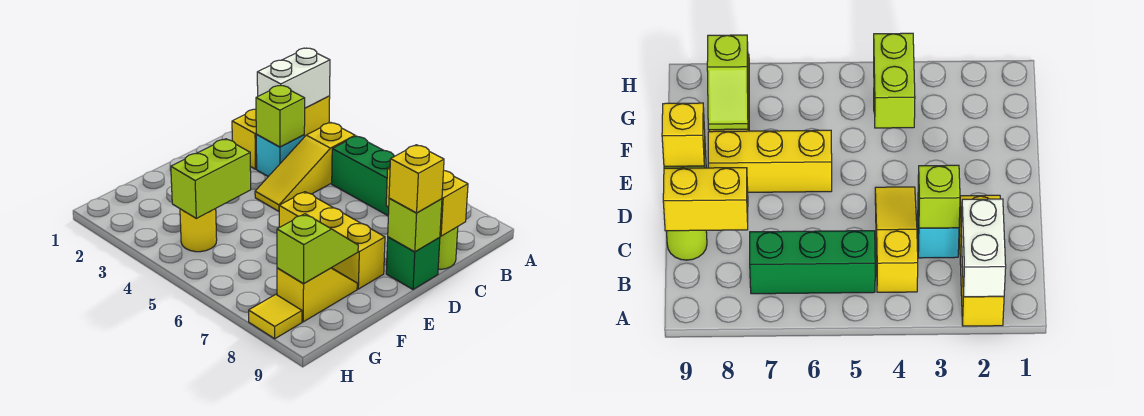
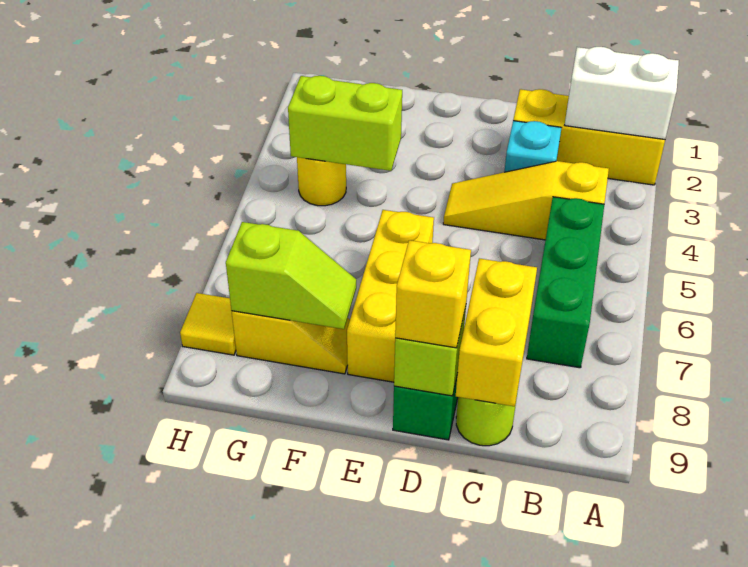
lime brick C3 level 2 -> none

